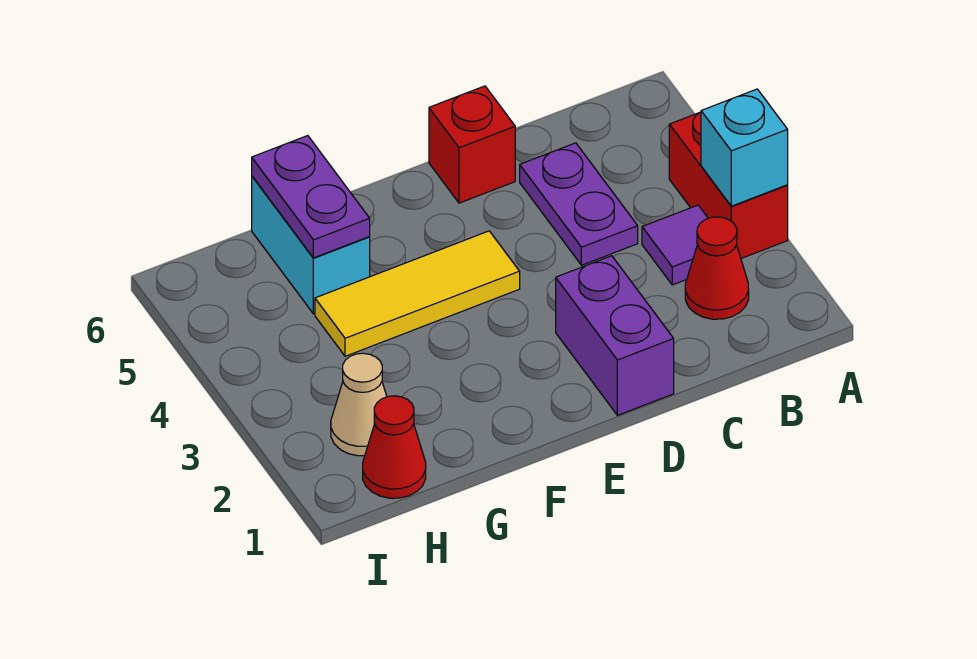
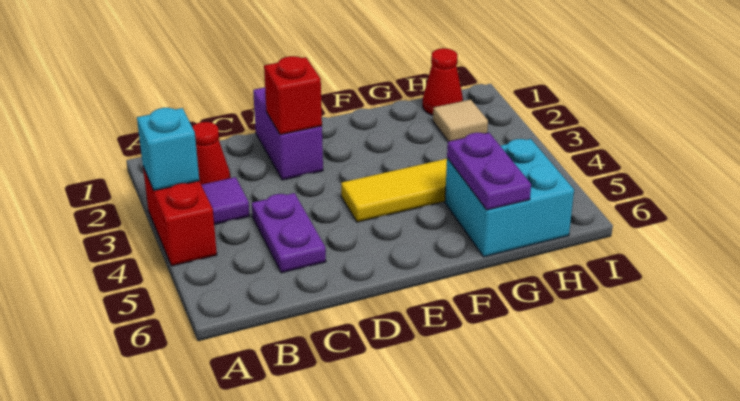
red brick D6 level 1 -> red brick D2 level 2
cyan brick G5:G6 level 1 -> cyan brick G5:H6 level 1
tan cone H2 level 1 -> tan tile H2 level 1

